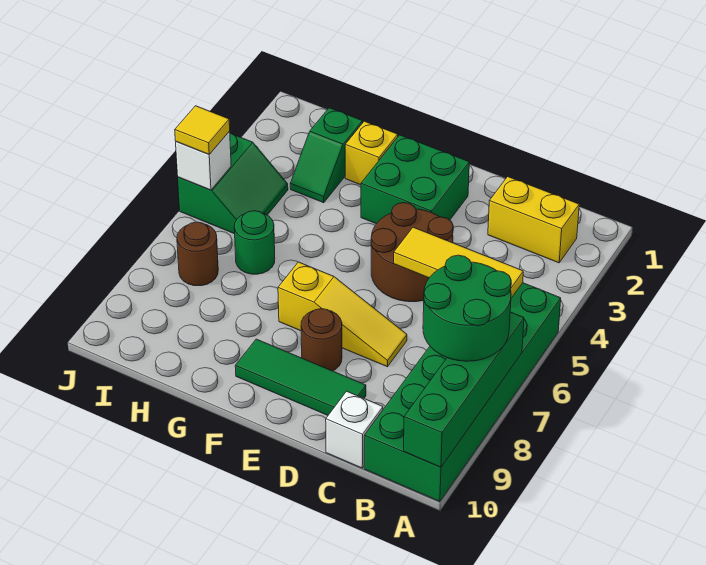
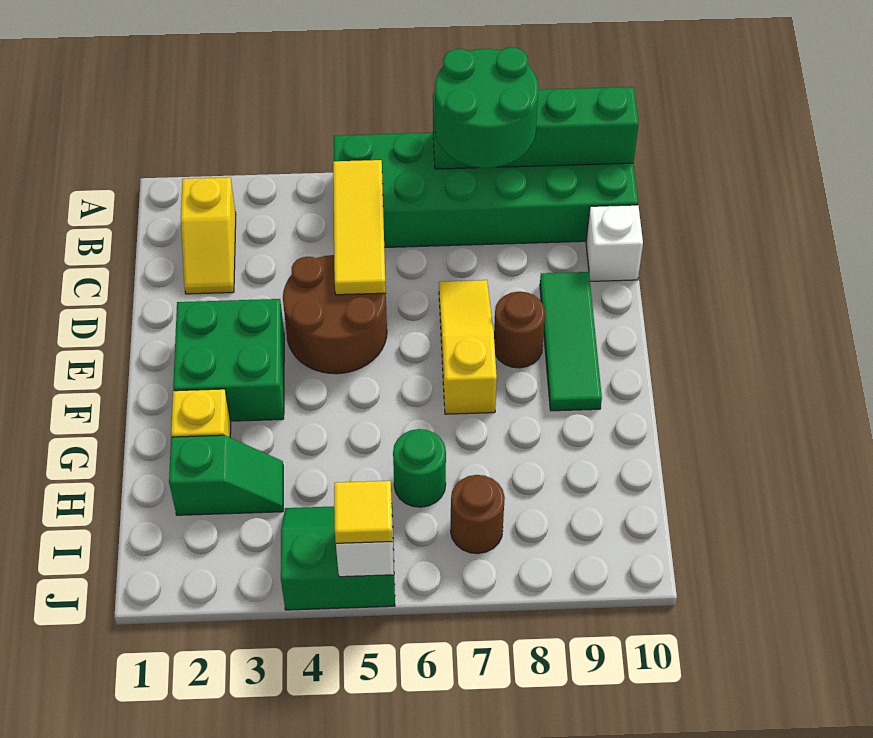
yellow brick B2:C2 level 1 -> yellow slope B2:C2 level 1 top B

